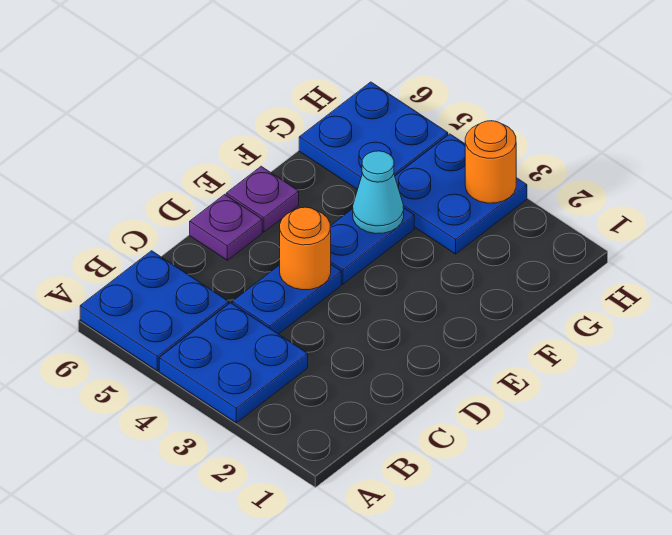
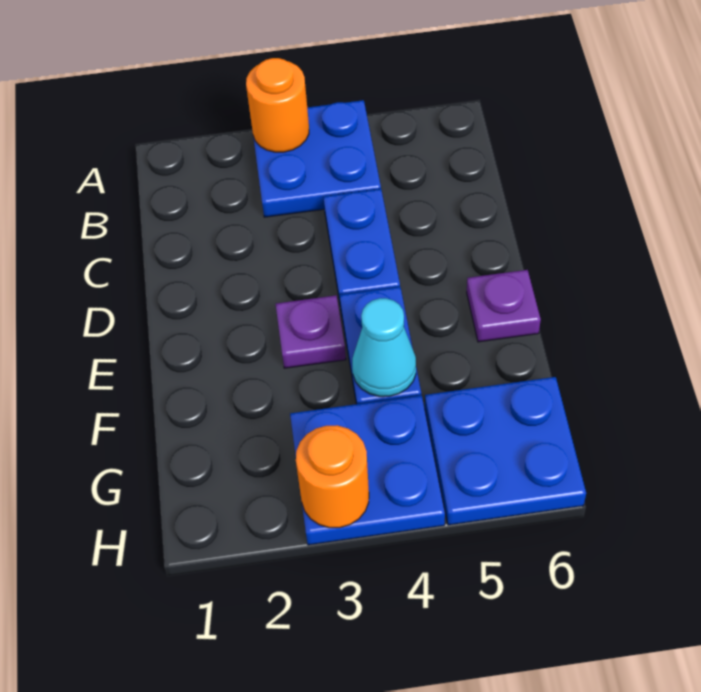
blue plate A5:B6 level 1 -> none
orange round brick D4 level 2 -> orange round brick A3 level 2
purple plate D6 level 1 -> purple plate E3 level 1

